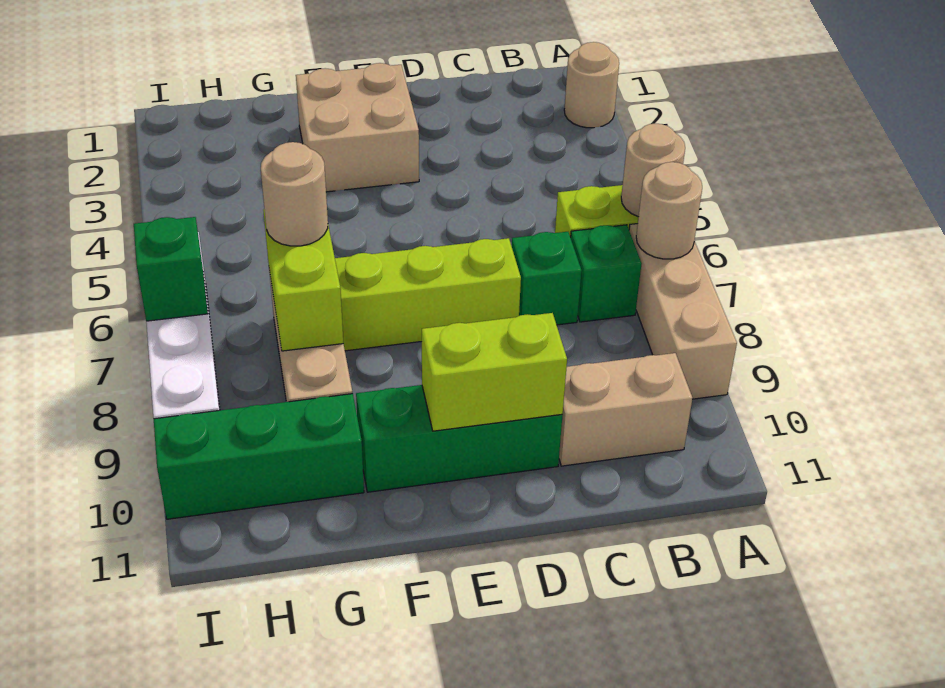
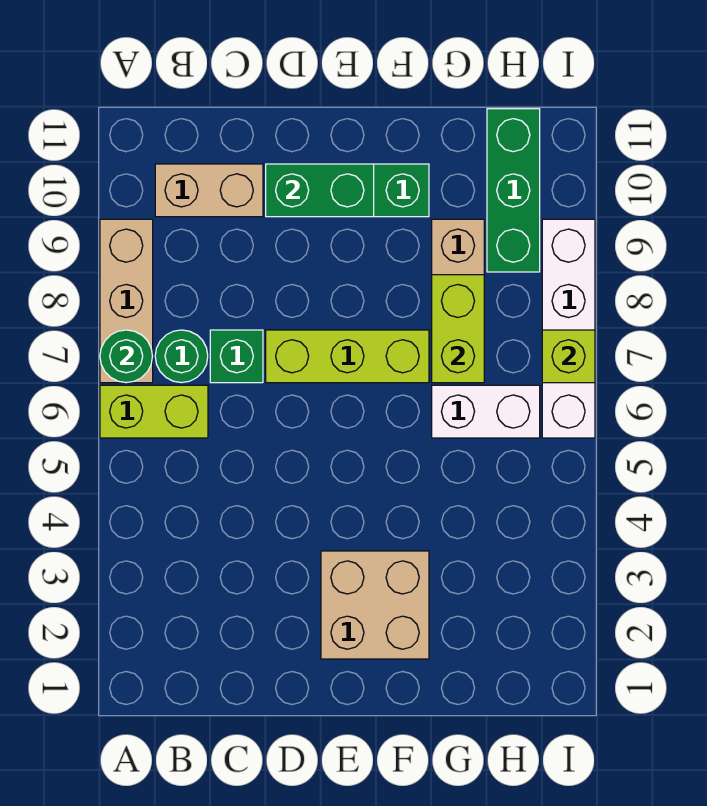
tan round brick A2 level 1 -> none
tan round brick A6 level 2 -> none
tan round brick A7 level 2 -> green round brick A7 level 2
green brick B7 level 1 -> green round brick B7 level 1
lime brick D10:E10 level 2 -> green brick D10:E10 level 2
none -> white brick G6:H6 level 1
tan round brick G7 level 3 -> none
green brick G10:I10 level 1 -> green brick H9:H11 level 1
green brick I7 level 2 -> lime brick I7 level 2

